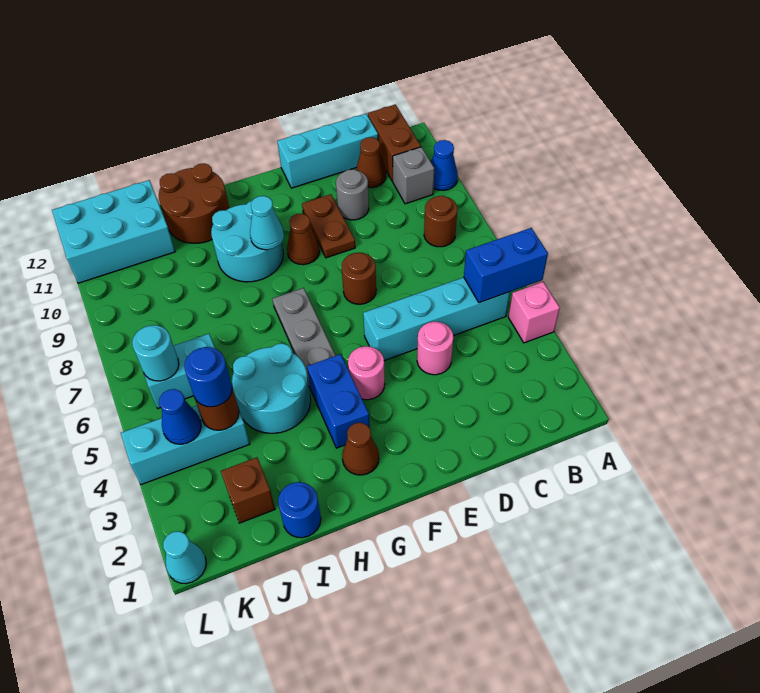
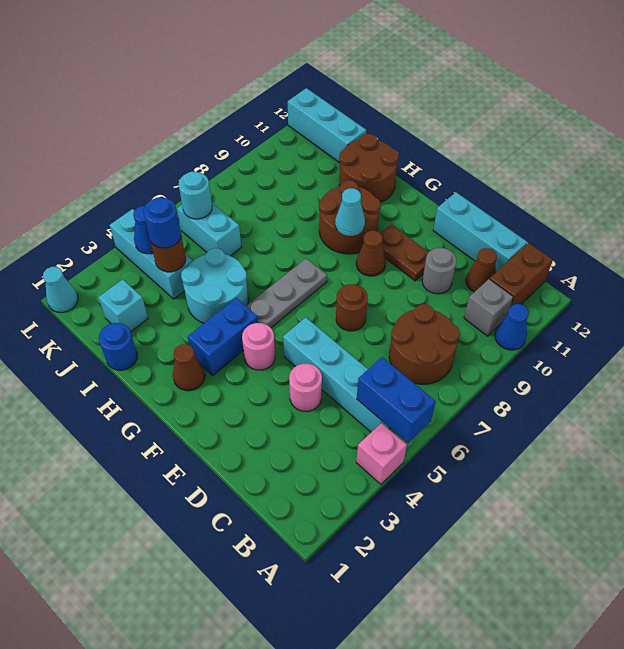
brown round brick B8 level 1 -> brown round brick B7:C8 level 1
brown plate E9:E10 level 1 -> brown plate E10:F10 level 1
cyan round brick G9:H10 level 1 -> brown round brick G9:H10 level 1
brown brick J2 level 1 -> cyan brick J2 level 1
cyan brick J11:L12 level 1 -> cyan brick J12:L12 level 1

